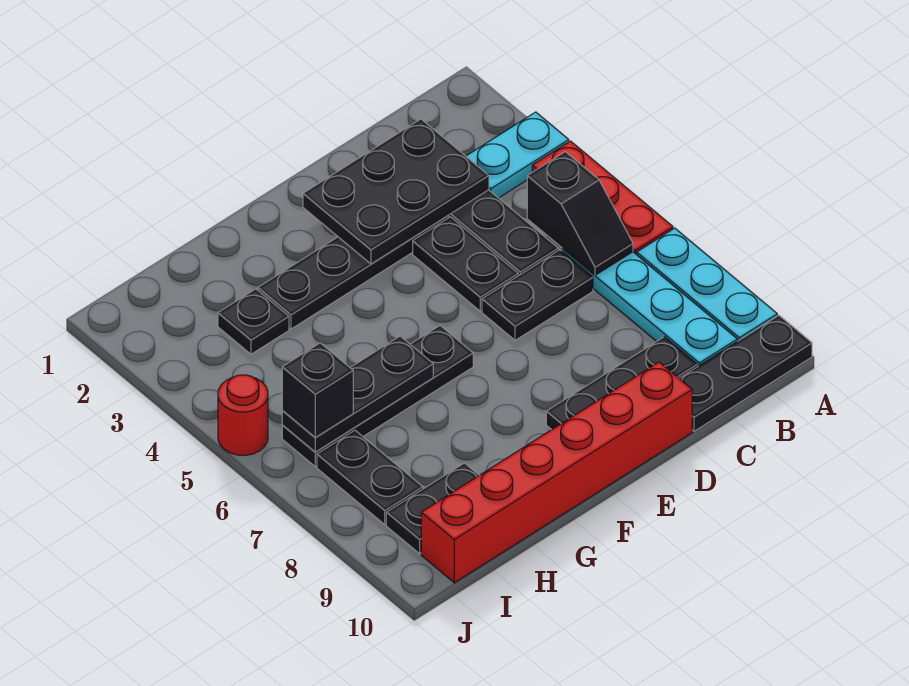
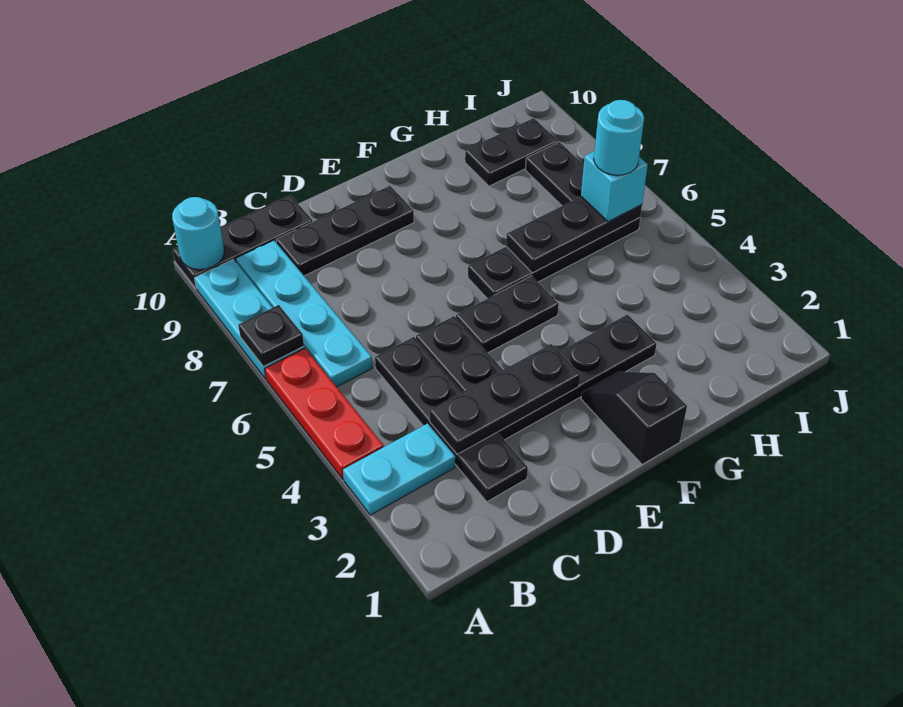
none -> cyan round brick A10 level 2
black slope B5:B6 level 2 top 5 -> black slope F1:F2 level 1 top 1
black plate C2:E3 level 2 -> black plate C3:E3 level 2
black plate C6:D6 level 1 -> black plate E5:F5 level 1
red brick D10:I10 level 1 -> none
black plate H3 level 1 -> black plate A7 level 2
black brick I6 level 3 -> cyan brick I6 level 3
none -> cyan round brick I6 level 4
red round brick J5 level 1 -> none

